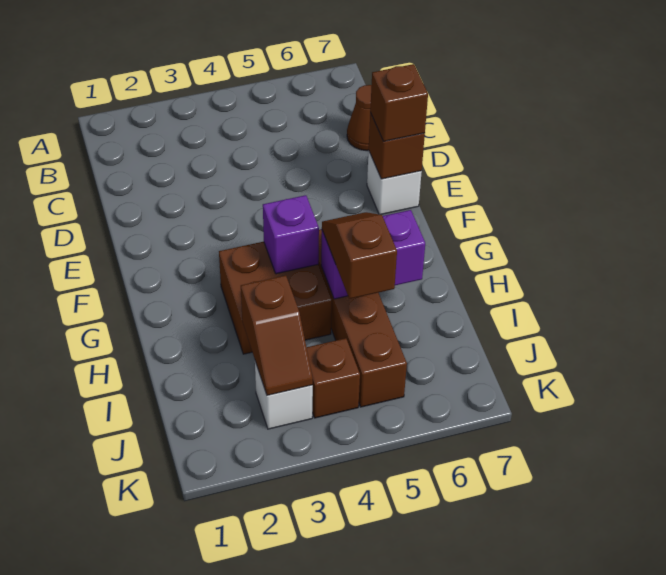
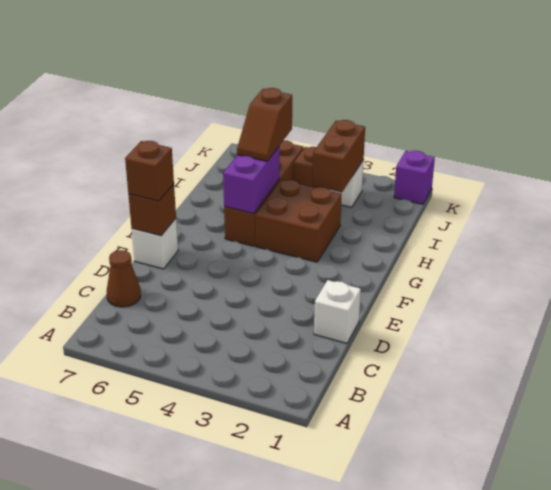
none -> white brick D1 level 1
purple brick G4 level 2 -> purple brick K1 level 1
purple brick H5:H6 level 2 -> purple brick G5:H5 level 2
brown slope I3:J3 level 2 top I -> brown brick I3:J3 level 2

